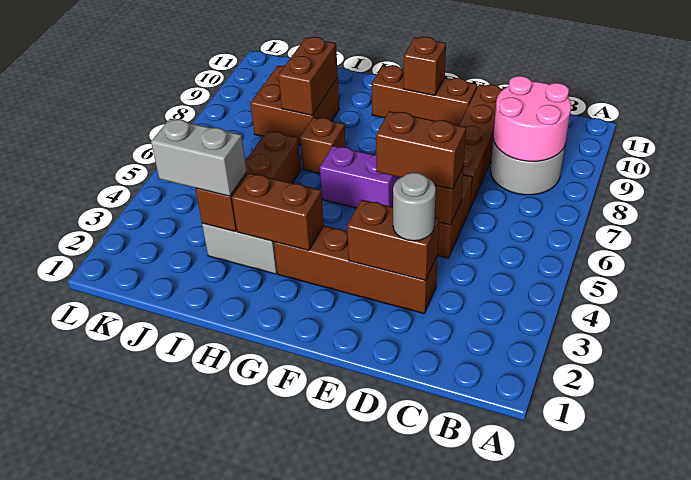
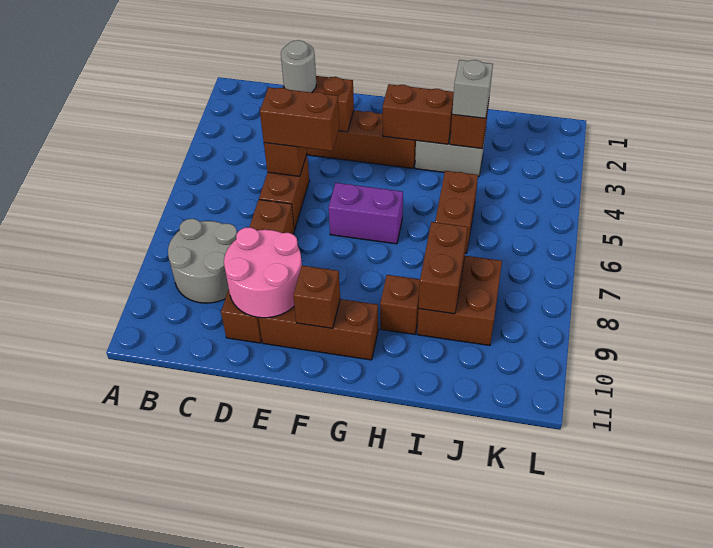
pink round brick B8:C9 level 2 -> pink round brick D9:E10 level 2
brown brick H7 level 1 -> brown brick H9 level 1
grey brick I3:J3 level 3 -> grey brick I3 level 3

